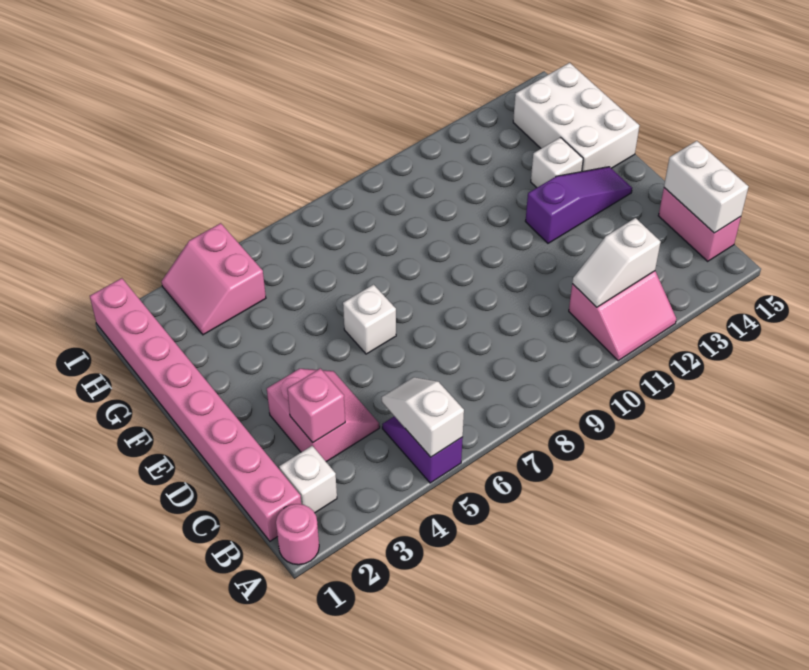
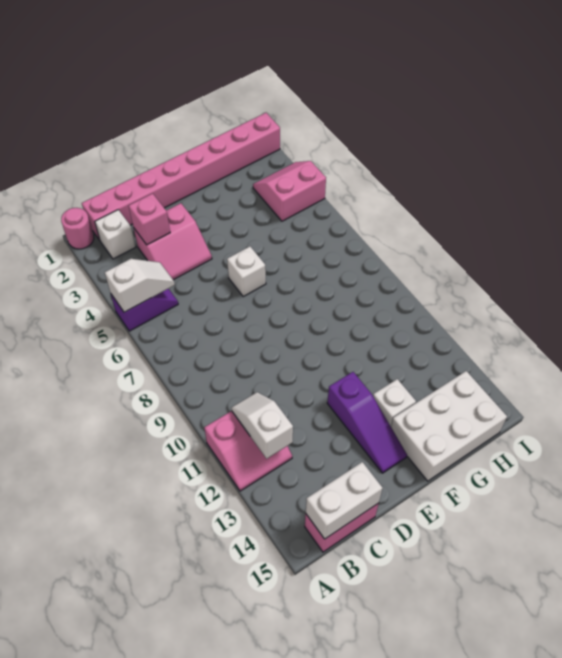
pink slope A11:B12 level 1 top B -> pink slope A11:B12 level 1 top 11

